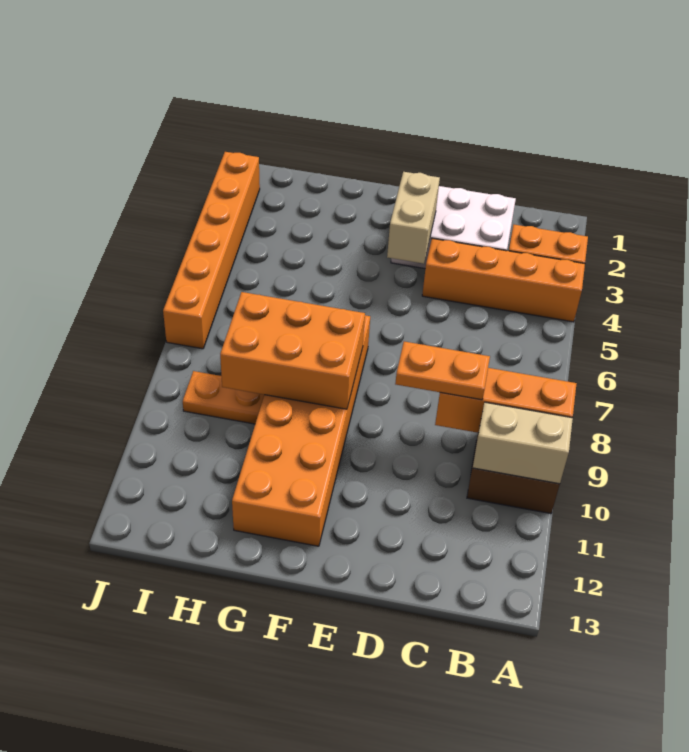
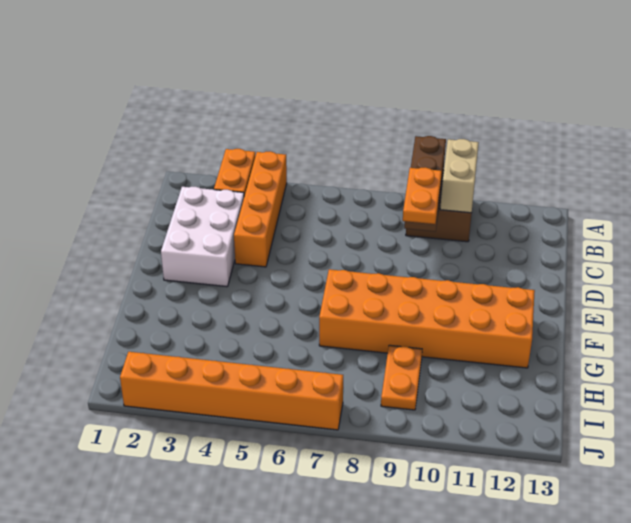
orange brick A9:C9 level 2 -> brown brick A9:C9 level 2
tan brick E3:E4 level 2 -> none
orange brick F8:H9 level 2 -> none

